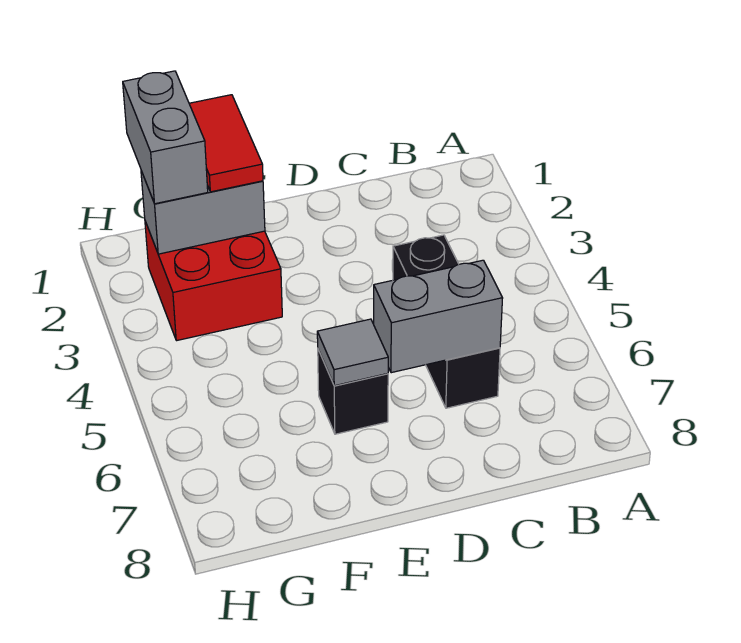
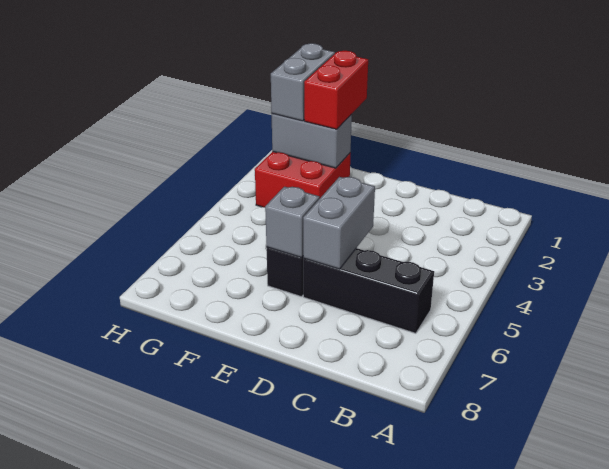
black brick C4:C6 level 1 -> black brick B6:D6 level 1
grey brick C6:D6 level 2 -> grey brick D5:D6 level 2
grey tile E6 level 2 -> grey brick E6 level 2
red tile F1:F2 level 3 -> red brick F1:F2 level 3

